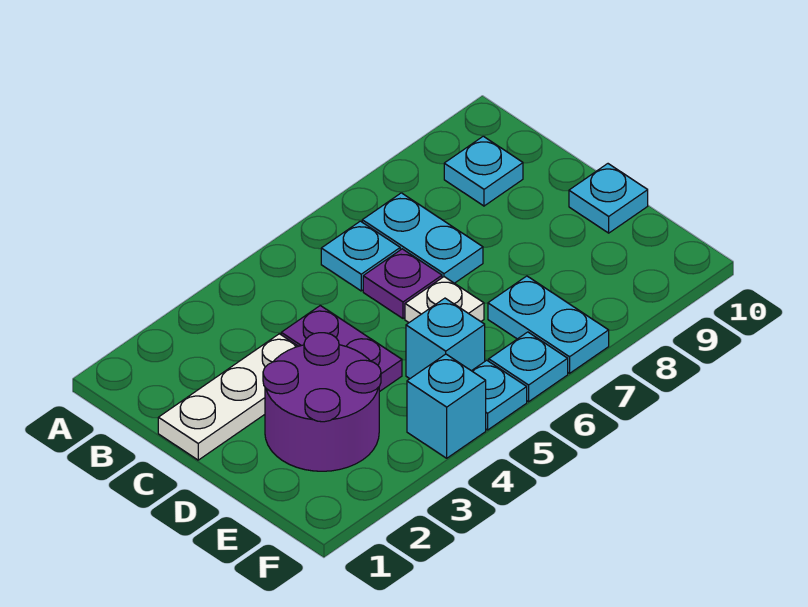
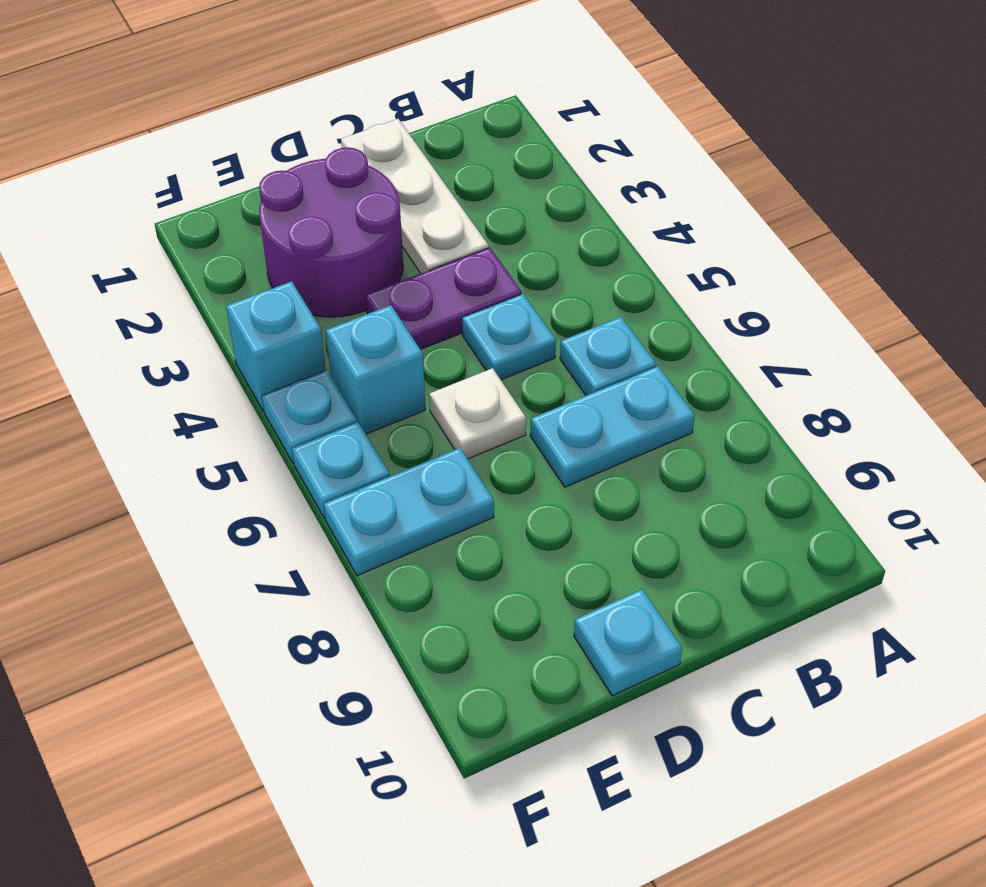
cyan plate B9 level 1 -> cyan plate C5 level 1
purple plate C6 level 1 -> none

